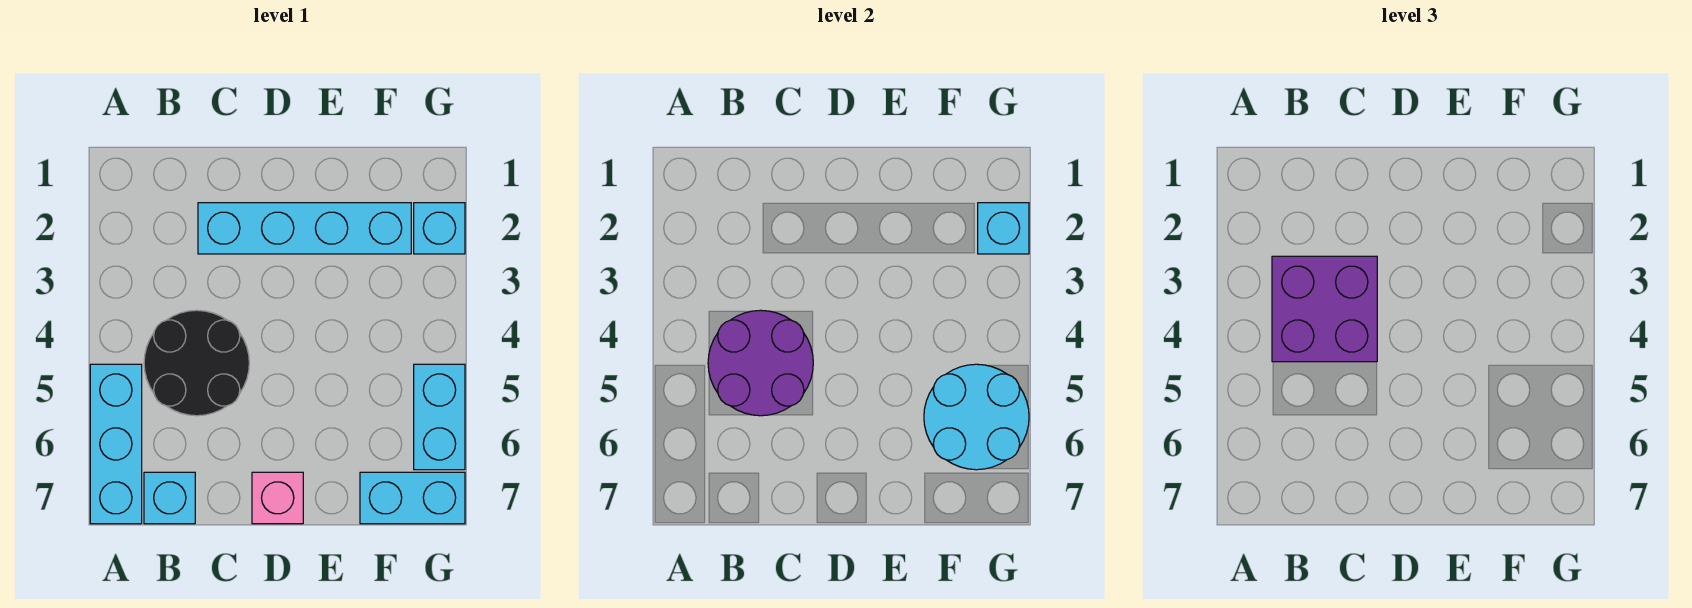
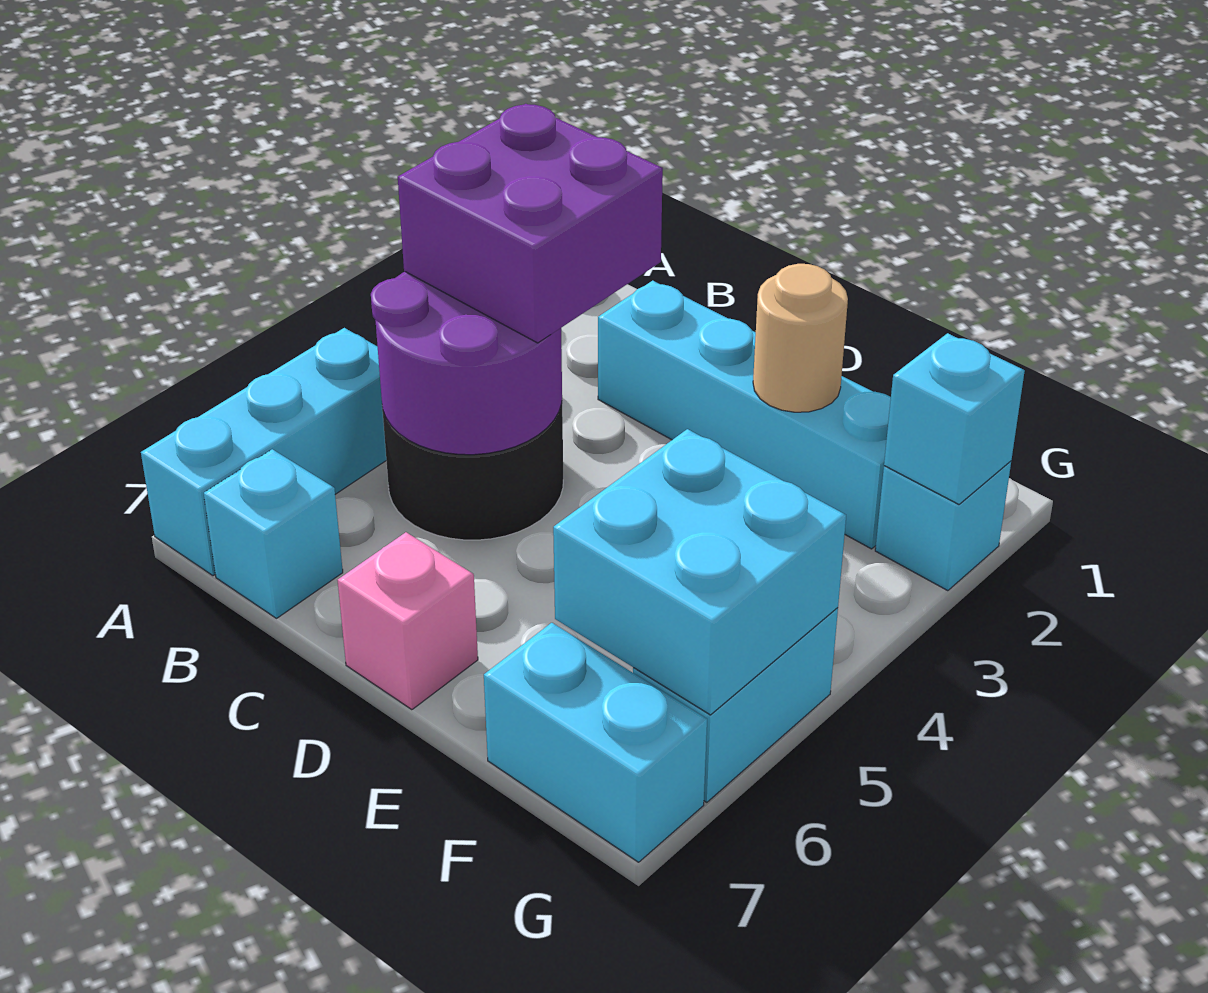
none -> tan round brick E2 level 2
cyan round brick F5:G6 level 2 -> cyan brick F5:G6 level 2

